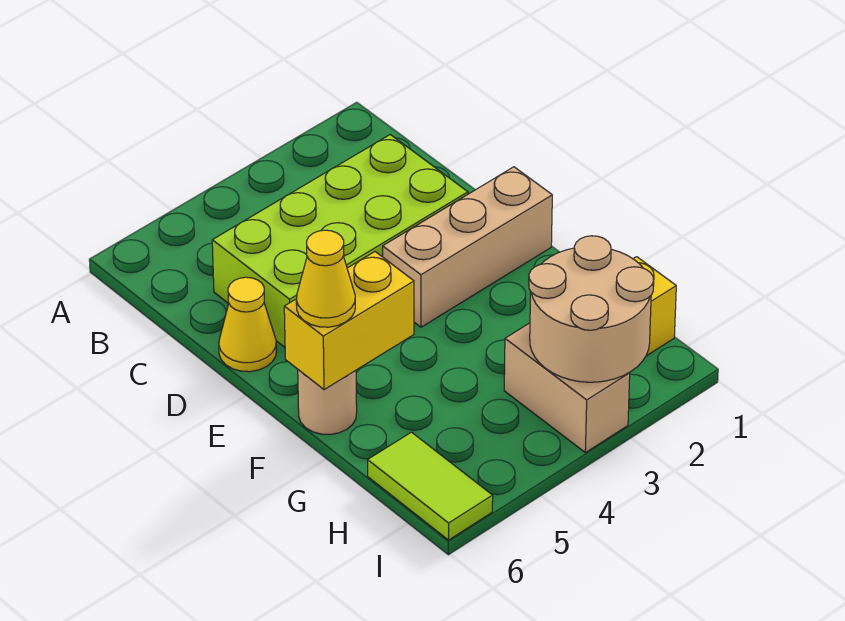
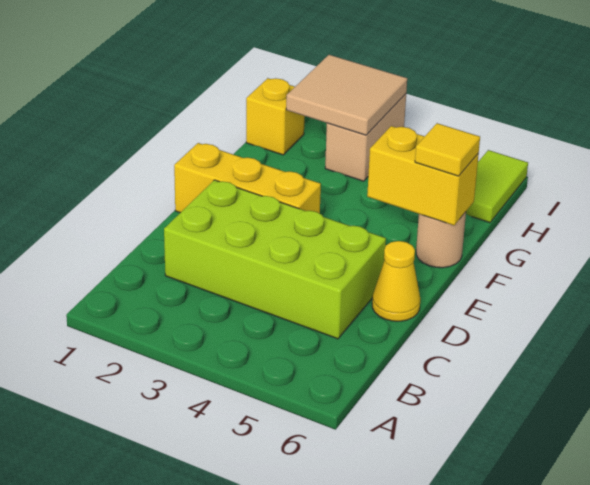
tan brick E1:E3 level 1 -> yellow brick E1:E3 level 1
yellow cone F6 level 3 -> yellow tile F6 level 3
tan round brick H2:I3 level 2 -> tan tile H2:I3 level 2

